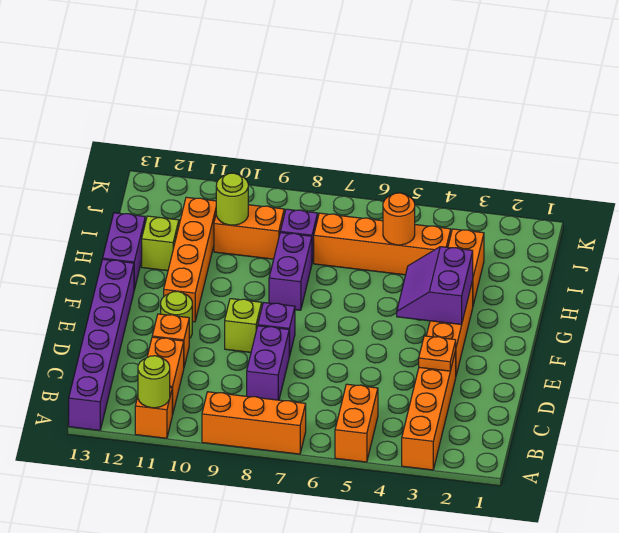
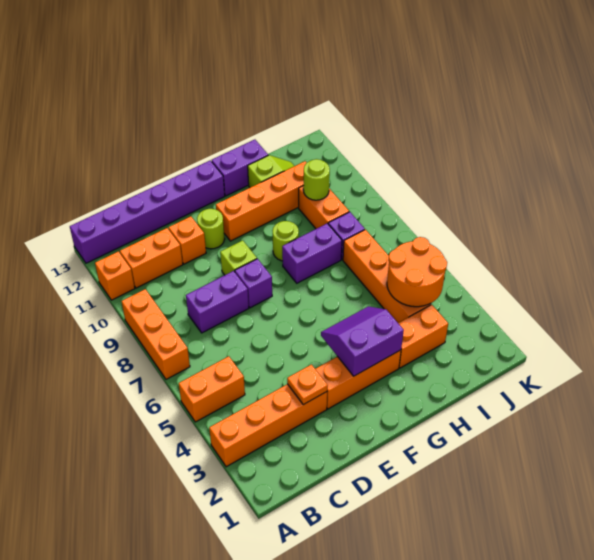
lime round brick A11 level 2 -> lime round brick G9 level 1
orange round brick I5 level 2 -> orange round brick I4:J5 level 2

